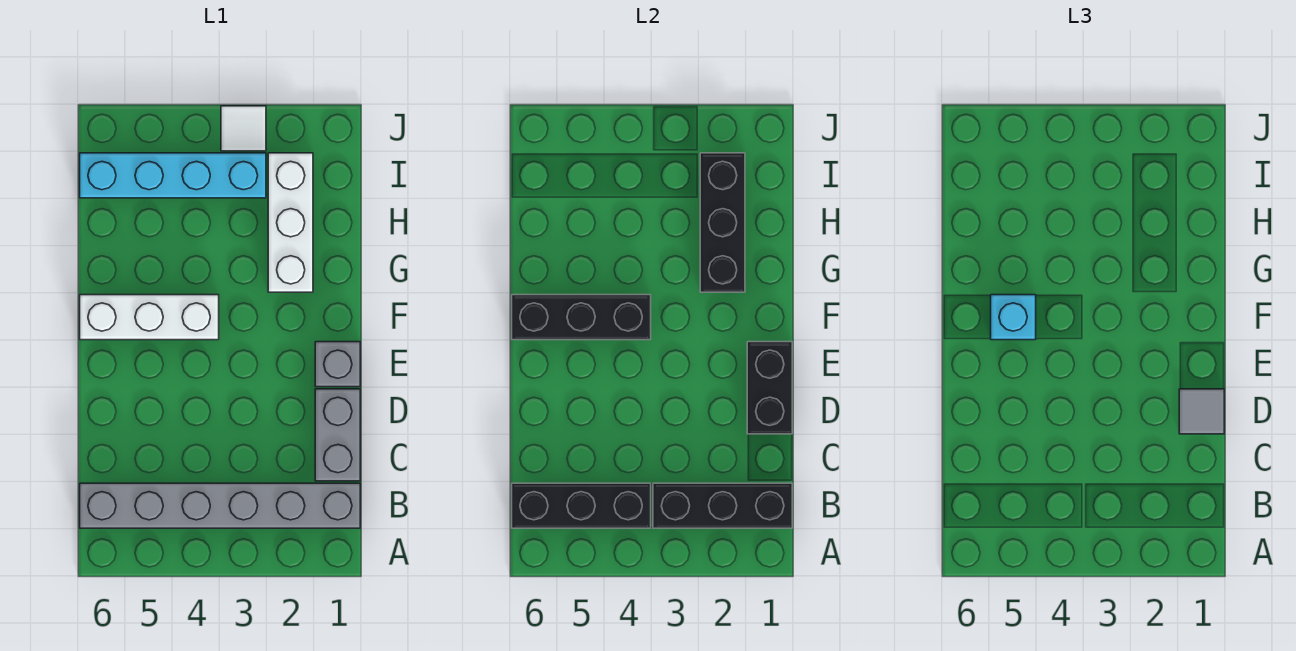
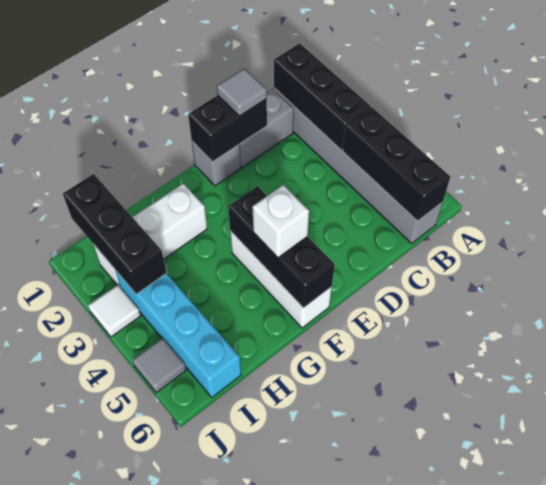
cyan brick F5 level 3 -> white brick F5 level 3
black brick G2:I2 level 2 -> black brick I1:I3 level 2
none -> grey tile J5 level 1

